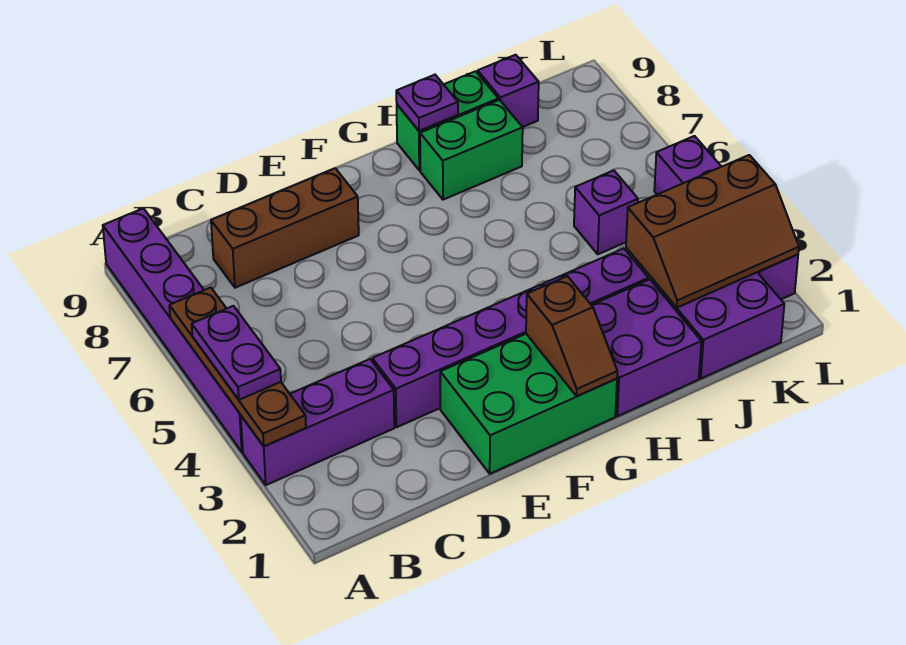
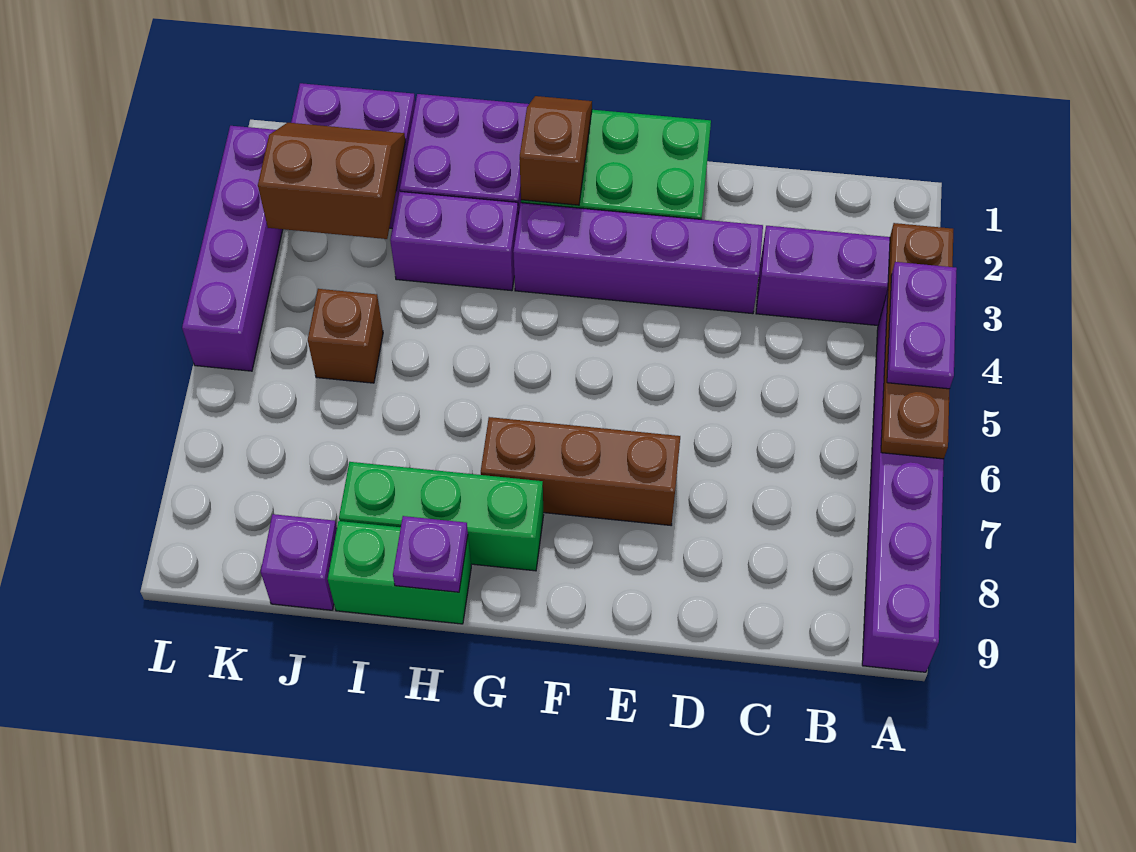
brown brick C8:E8 level 1 -> brown brick E7:G7 level 1
green brick H8:I8 level 1 -> green brick G8:I8 level 1
brown slope J2:L3 level 2 top 3 -> brown slope J2:K3 level 2 top 3
purple brick J5 level 1 -> brown brick J5 level 1

